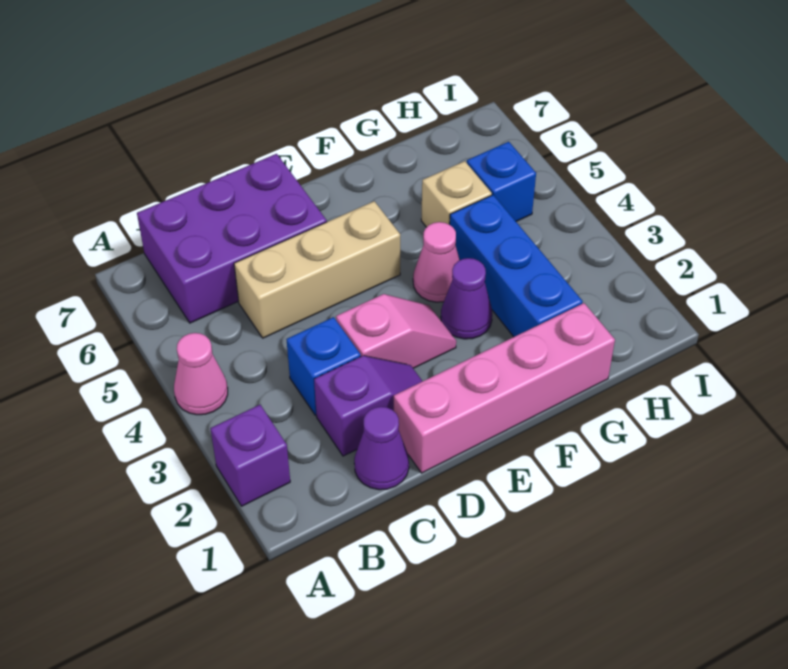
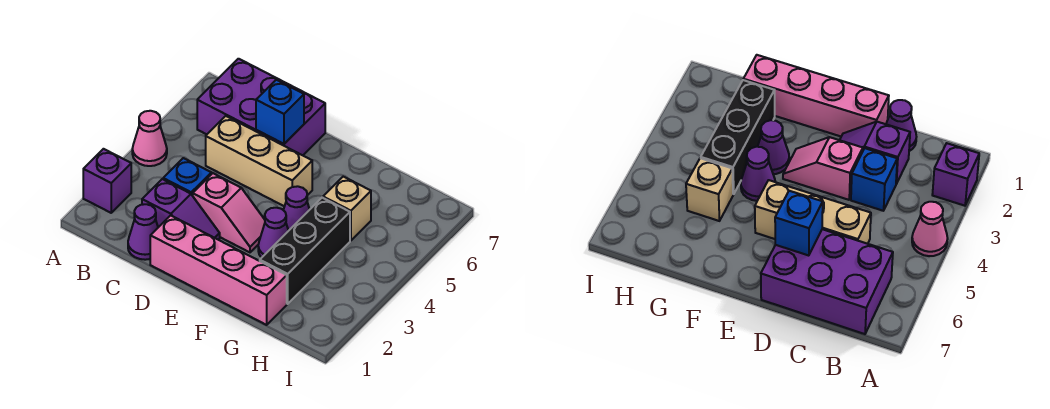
pink cone F4 level 1 -> purple cone F4 level 1
blue brick G2:G4 level 1 -> black brick G2:G4 level 1
blue brick H5 level 1 -> blue brick D6 level 2

